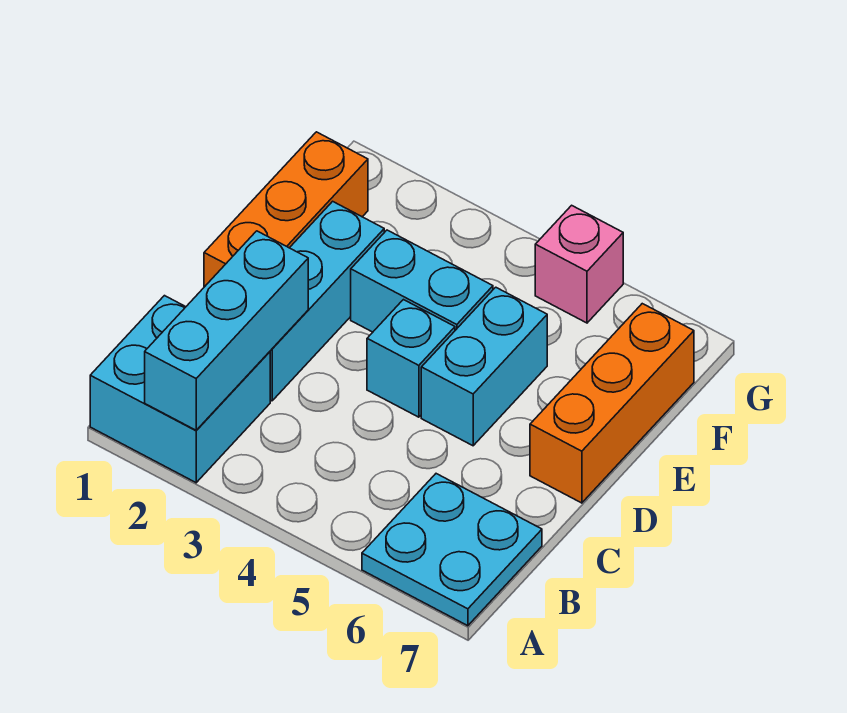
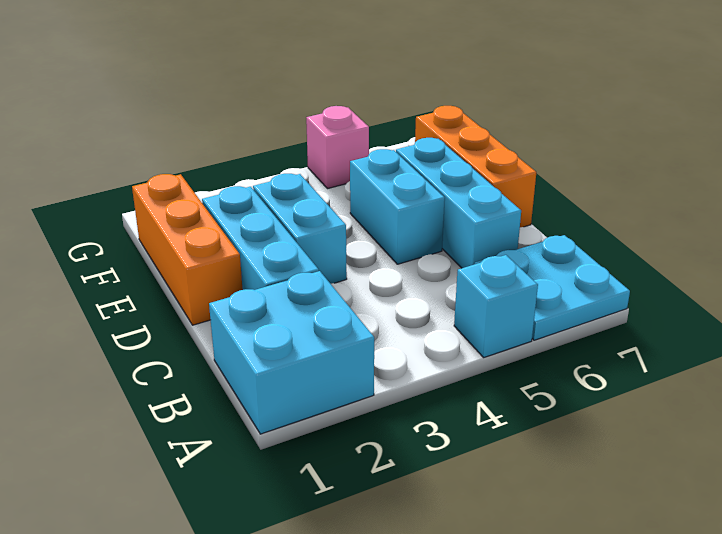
cyan brick A2:C2 level 2 -> cyan brick C6:E6 level 1
cyan brick D4 level 1 -> cyan brick A5 level 1
cyan brick E3:E4 level 1 -> cyan brick D3:E3 level 1

